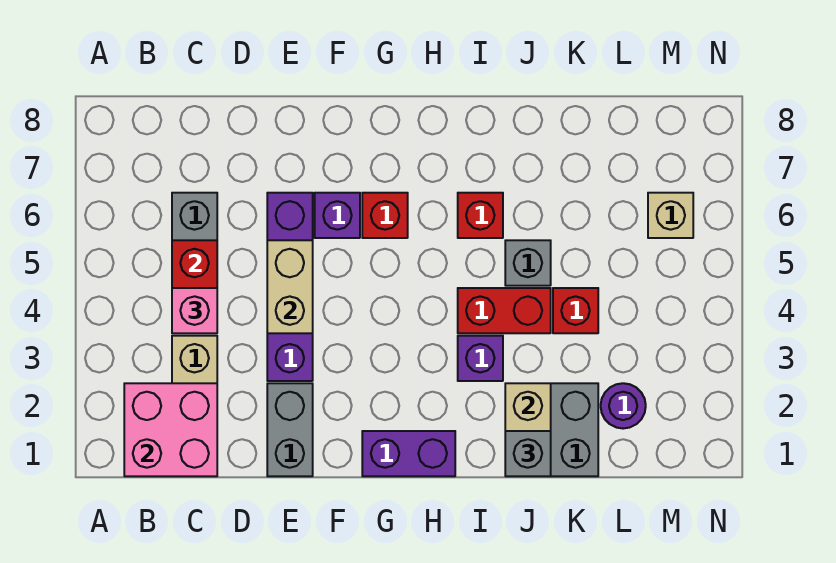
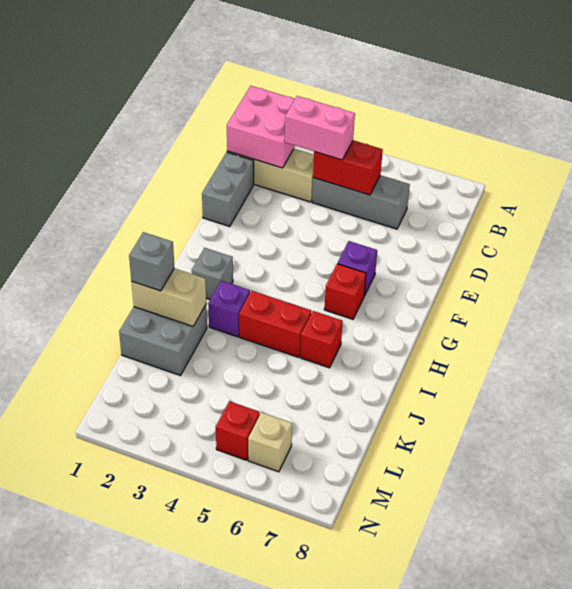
pink brick C4 level 3 -> pink brick C3:C4 level 3
grey brick E1:E2 level 1 -> grey brick D1:E1 level 1
purple brick E3:E6 level 1 -> none
tan brick E4:E5 level 2 -> none
purple brick G1:H1 level 1 -> none
red brick I4:J4 level 1 -> red brick I4:I5 level 1
grey brick J5 level 1 -> grey brick H2 level 1
red brick K4 level 1 -> red brick M5 level 1
purple round brick L2 level 1 -> none

